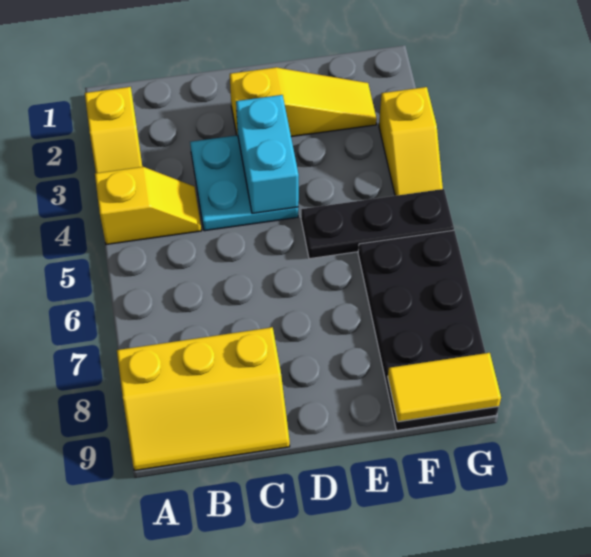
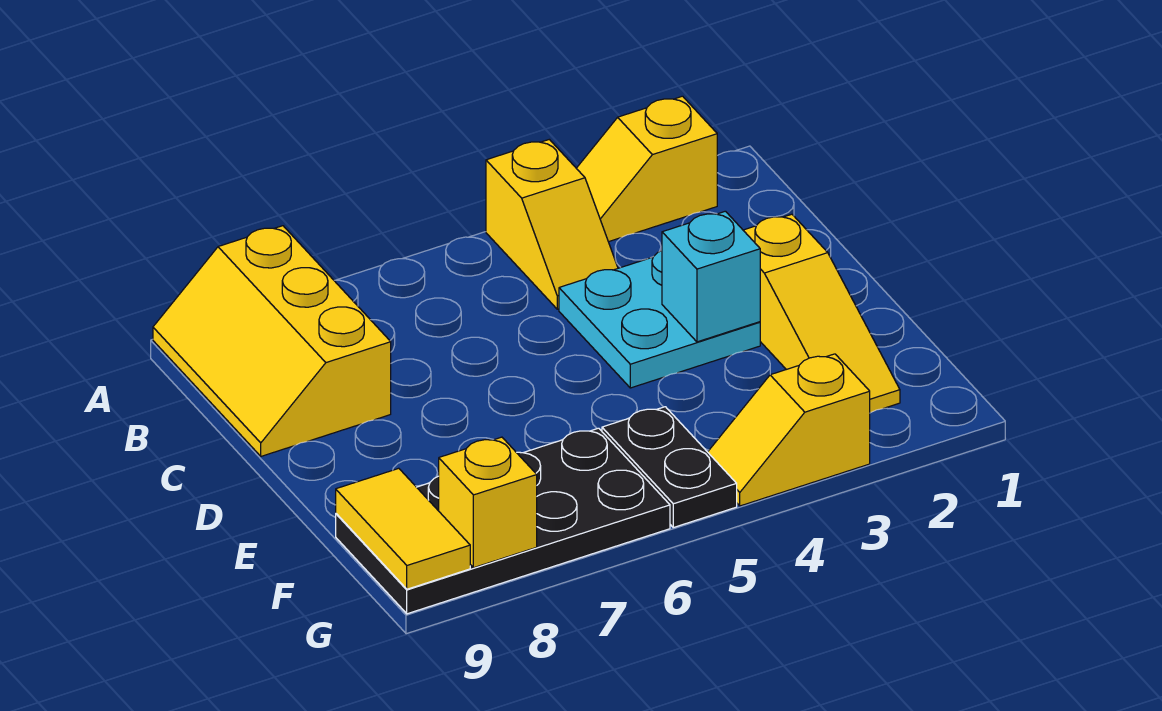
cyan brick D3:D4 level 2 -> cyan brick D3 level 2
black plate E5:G5 level 1 -> black plate F5:G5 level 1
none -> yellow brick G8 level 2

